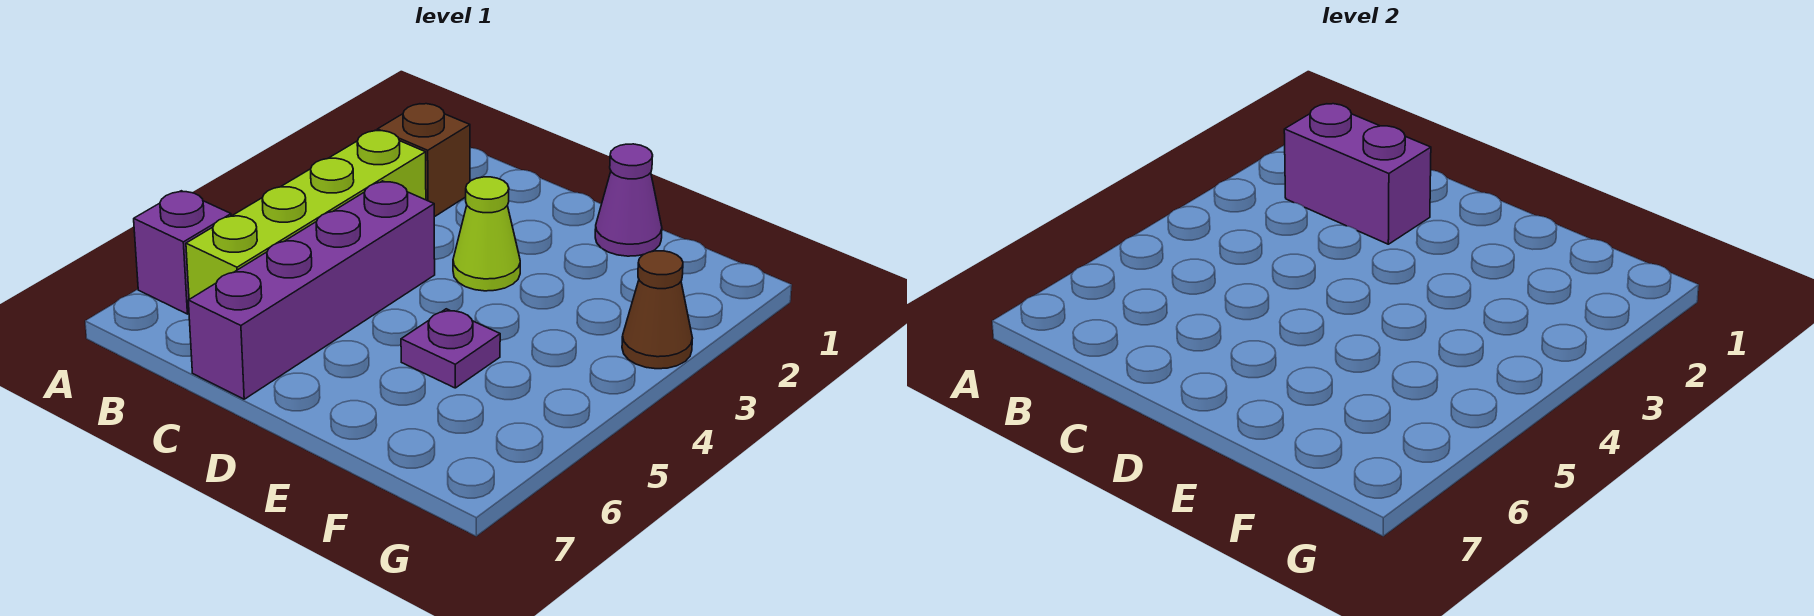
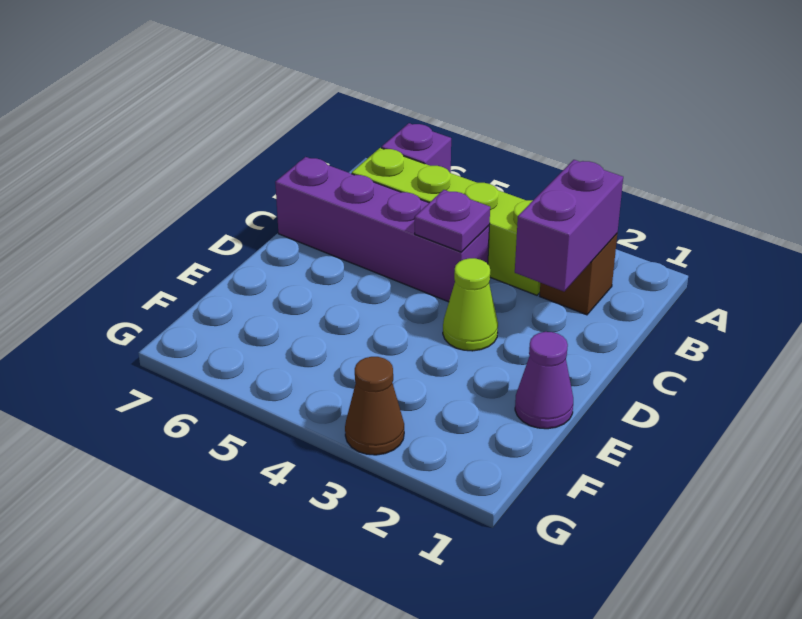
purple plate E5 level 1 -> purple plate C4 level 2

